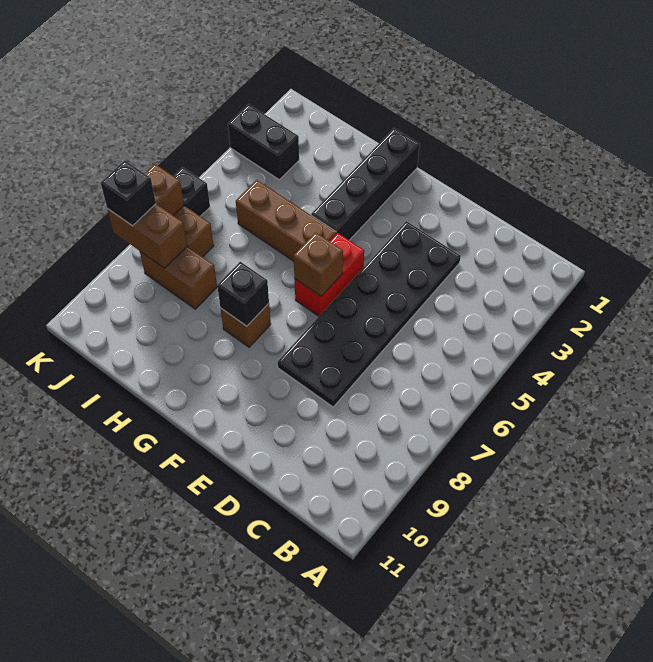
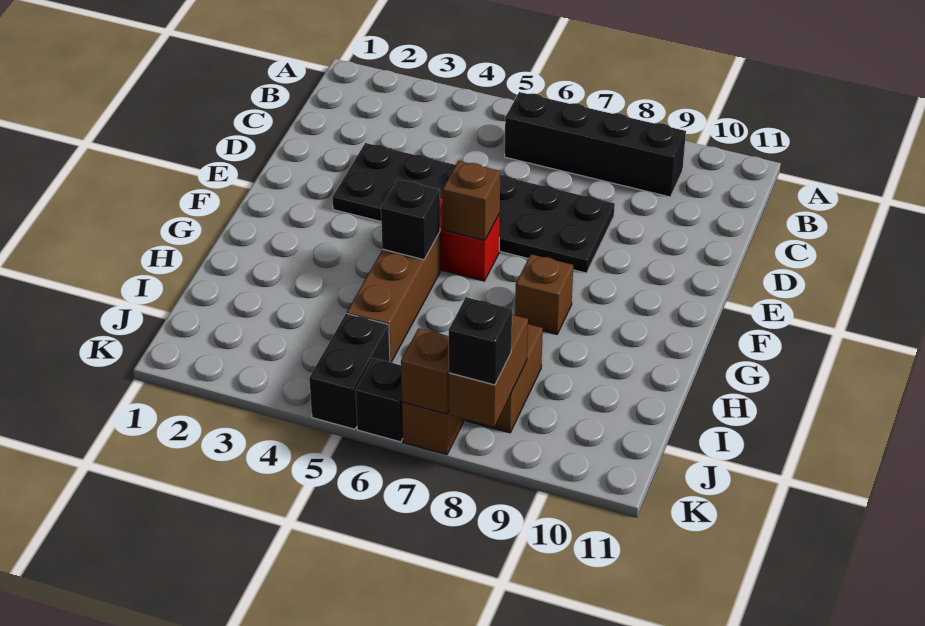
black brick G1:G4 level 1 -> black brick B6:B9 level 1
black brick G8 level 2 -> black brick G5 level 2
black brick J3:K3 level 1 -> black brick J5:K5 level 1

